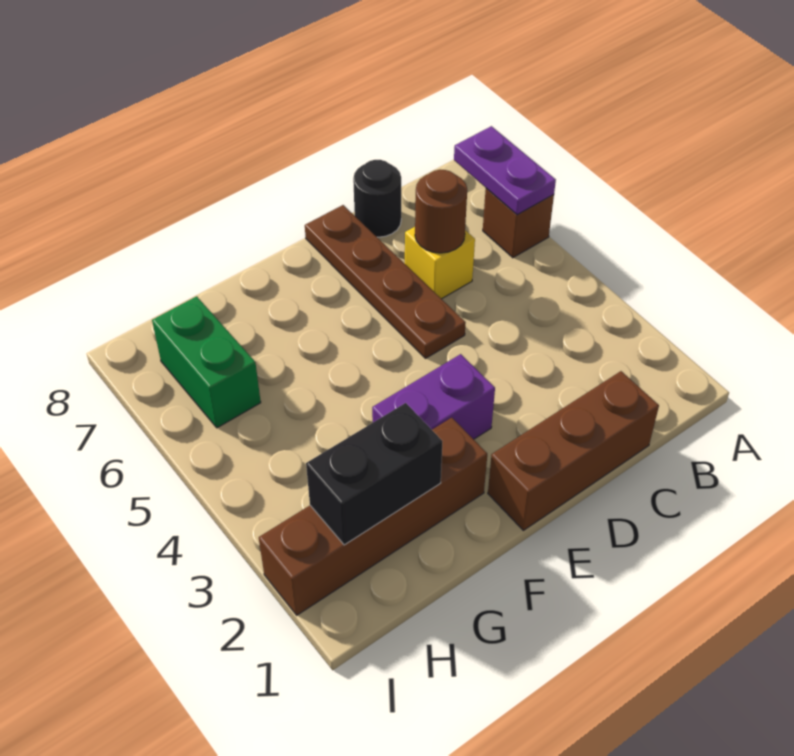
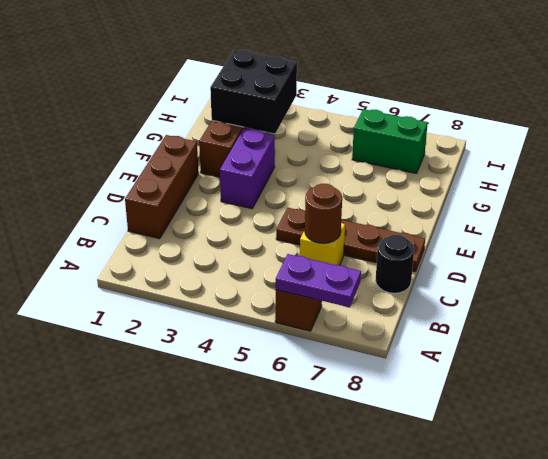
black brick G2:H2 level 2 -> black brick G2:H3 level 2

